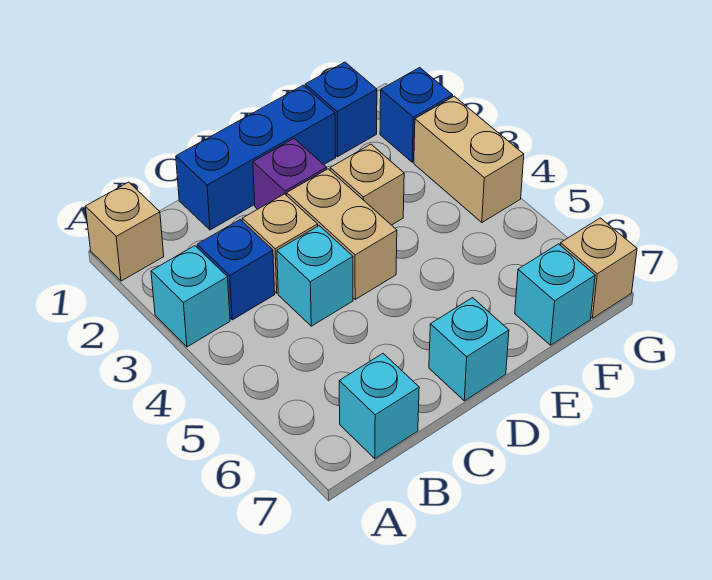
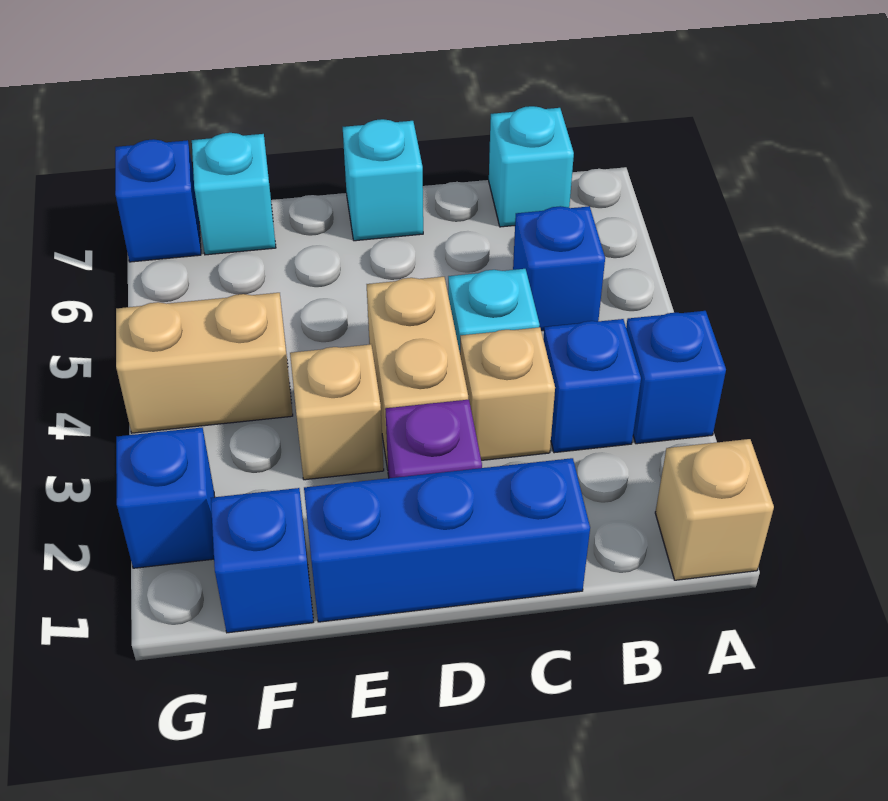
cyan brick A3 level 1 -> blue brick A3 level 1
none -> blue brick B5 level 1
tan brick G3:G4 level 1 -> tan brick F4:G4 level 1
tan brick G7 level 1 -> blue brick G7 level 1

